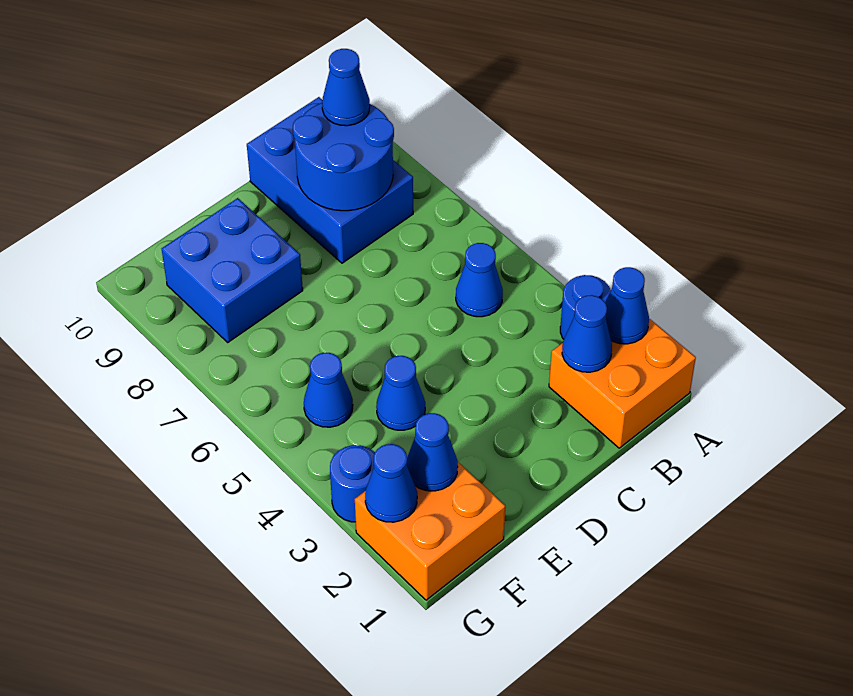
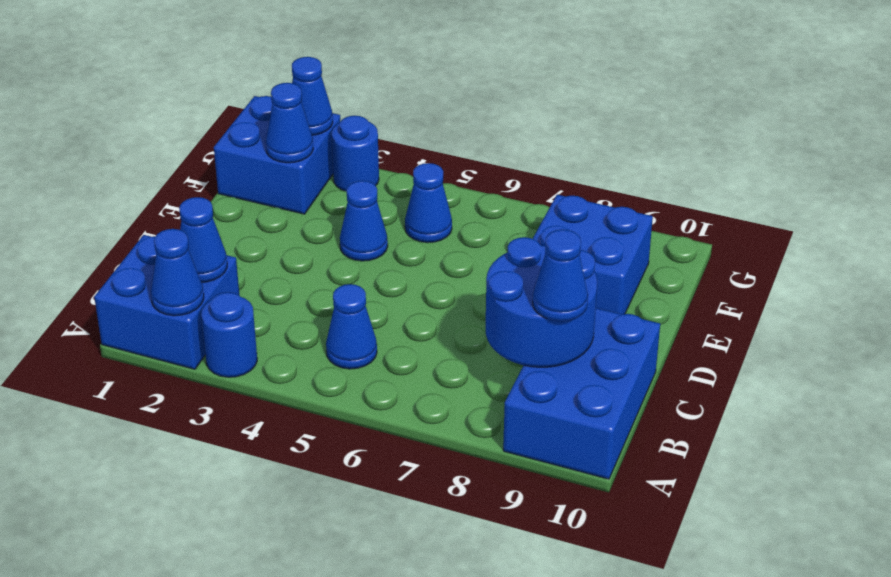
orange brick A1:B2 level 1 -> blue brick A1:B2 level 1
blue brick B8:C10 level 1 -> blue brick A9:C10 level 1
orange brick F1:G2 level 1 -> blue brick F1:G2 level 1

